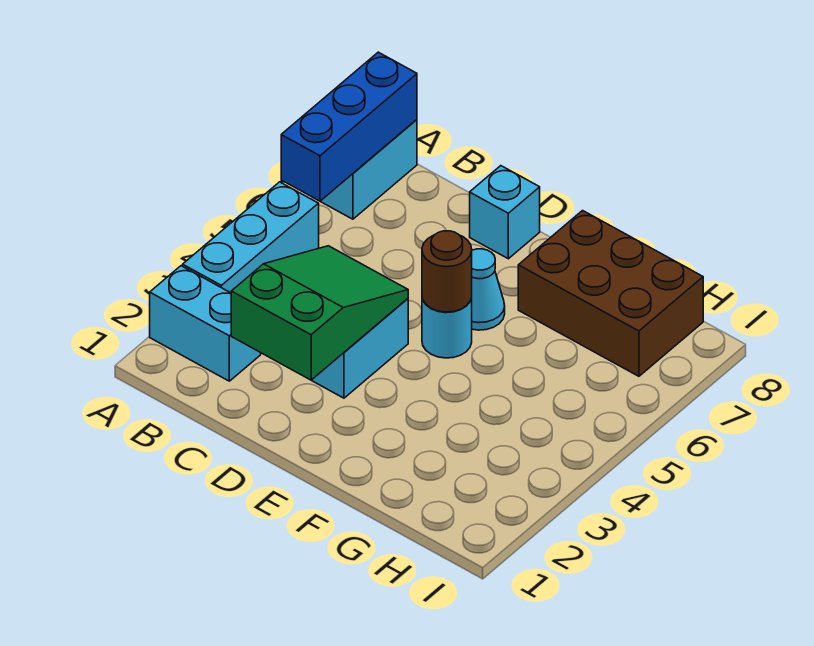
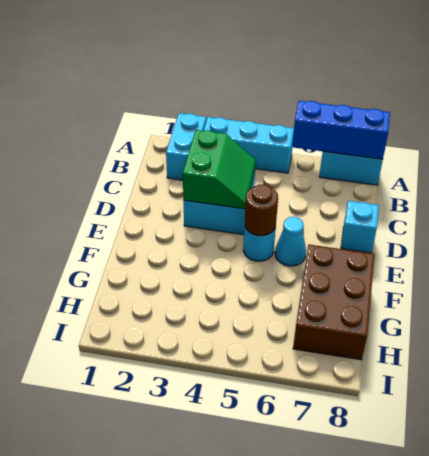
green slope C2:D4 level 2 top 2 -> green slope C3:D4 level 2 top 3

